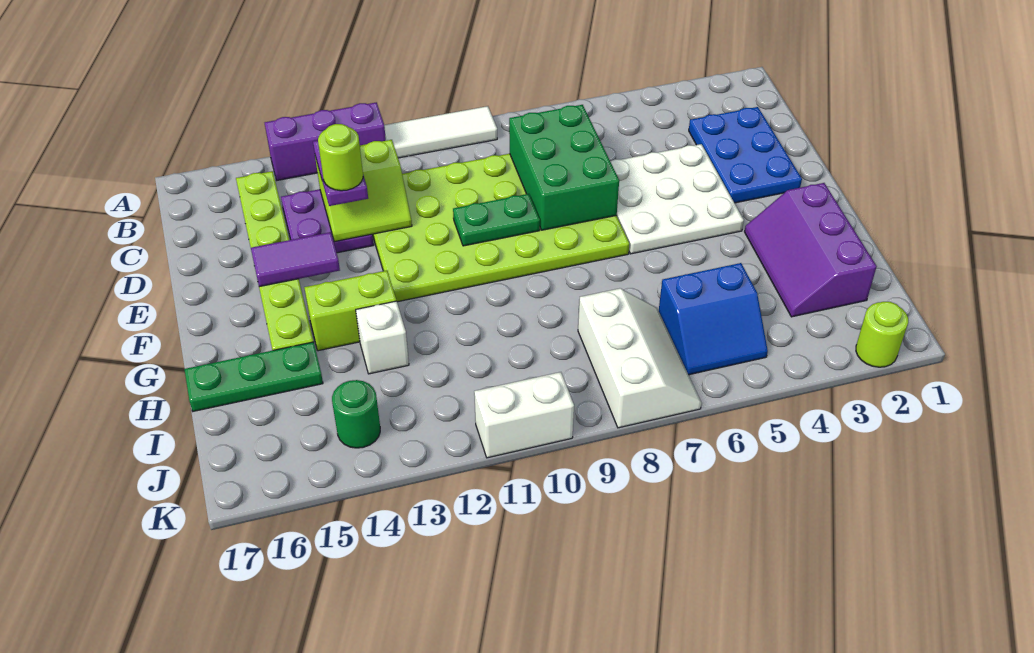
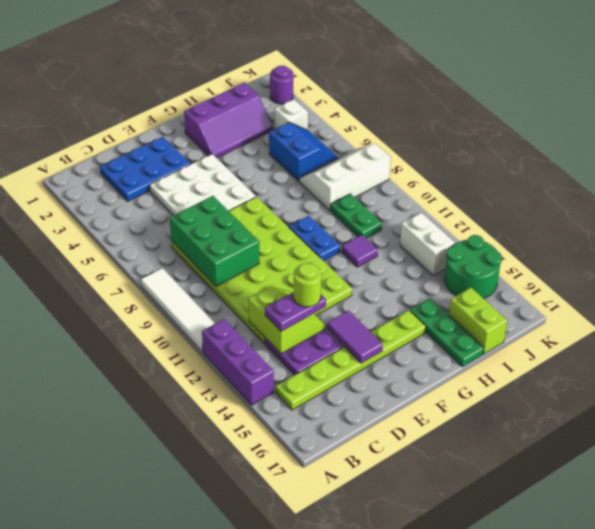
white tile A9:A11 level 1 -> white tile A8:A11 level 1
green brick C7:E8 level 2 -> green brick C7:D9 level 2
green plate E9:E10 level 2 -> green plate I9:I10 level 1
none -> blue plate G9:G10 level 1
lime brick G13:G14 level 1 -> lime brick I16:I17 level 1
none -> purple tile H11 level 1
white brick H13 level 1 -> white brick J4 level 1
green round brick J14 level 1 -> green round brick J14:K15 level 1
lime round brick K2 level 1 -> purple round brick K2 level 1
white brick K10:K11 level 1 -> white brick J12:J13 level 1

